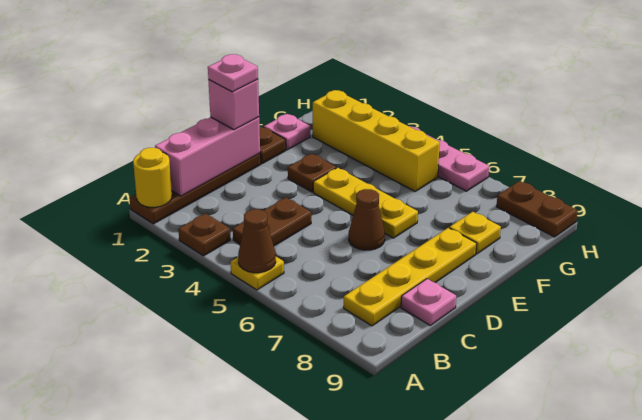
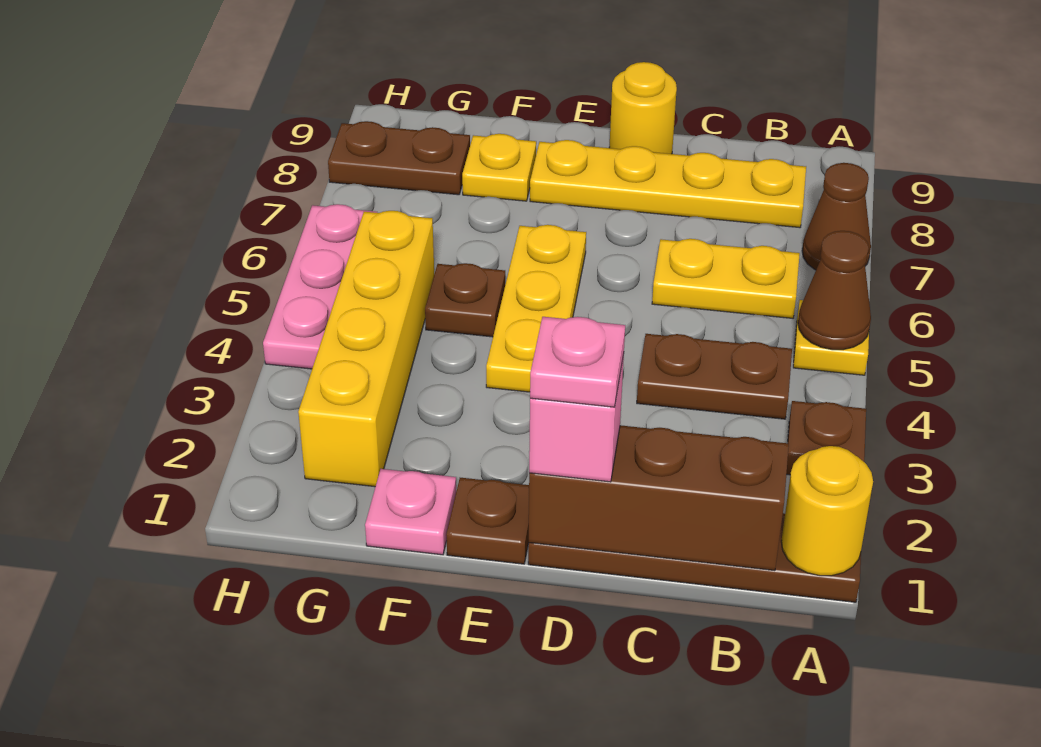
pink brick B1:D1 level 2 -> brown brick B1:D1 level 2
none -> yellow plate B6:C6 level 1
pink plate C9 level 1 -> none
brown cone D6 level 1 -> brown cone A7 level 1
none -> yellow round brick D9 level 1
brown plate E3 level 1 -> brown plate F5 level 1
brown plate H8:H9 level 1 -> brown plate G8:H8 level 1

